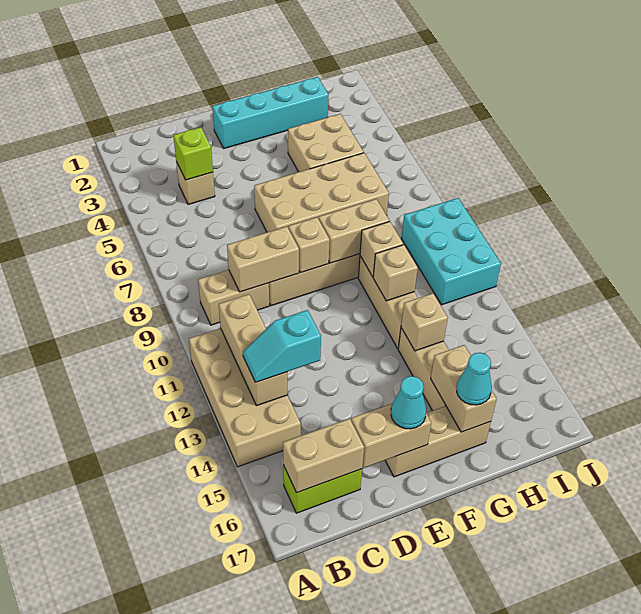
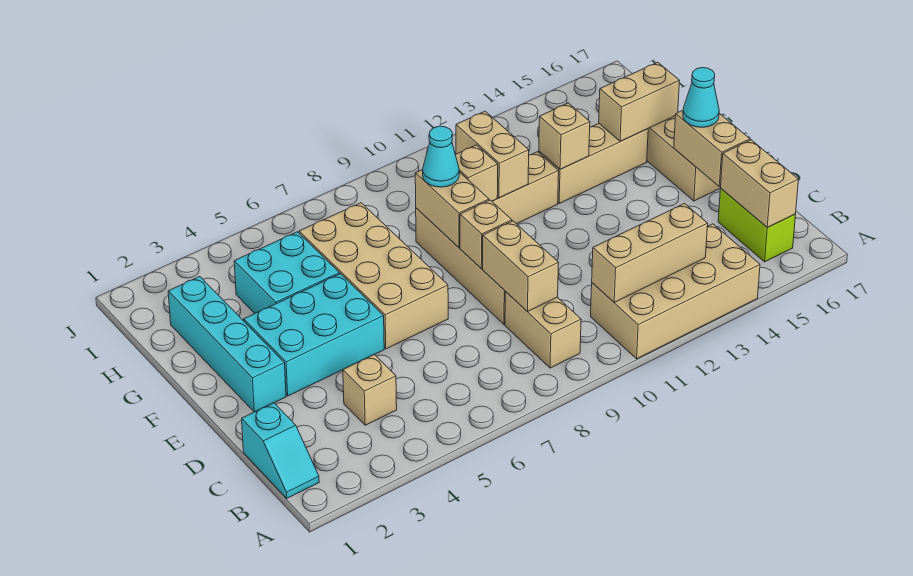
cyan slope B13:C13 level 3 top C -> cyan slope B1:C1 level 1 top C
lime brick C4 level 2 -> none
tan brick G4:H5 level 1 -> cyan brick G4:H5 level 1
tan brick G11 level 2 -> tan brick G11:H11 level 2
cyan cone G16 level 3 -> cyan cone G9 level 3
cyan brick I9:J11 level 1 -> cyan brick E3:F5 level 1

